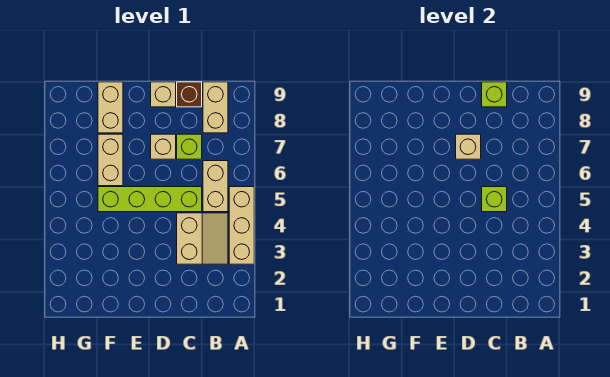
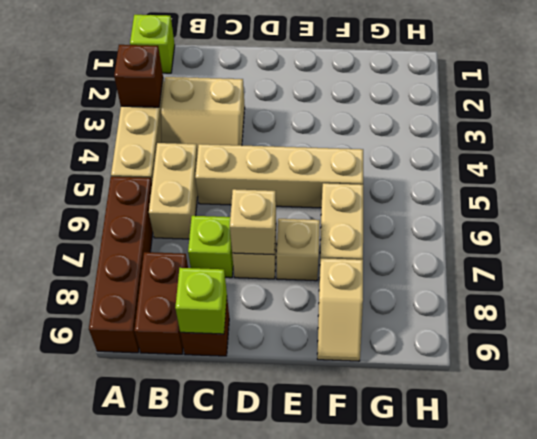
none -> brown brick A3 level 2
none -> brown brick A6:A9 level 1
tan slope B3:C4 level 1 top C -> tan slope B3:C4 level 1 top 3
tan brick B8:B9 level 1 -> brown brick B8:B9 level 1
lime brick C5:F5 level 1 -> tan brick C5:F5 level 1
lime brick C5 level 2 -> lime brick A1 level 1
tan brick D9 level 1 -> tan brick E7 level 1
tan brick F8:F9 level 1 -> tan slope F8:F9 level 1 top 8

